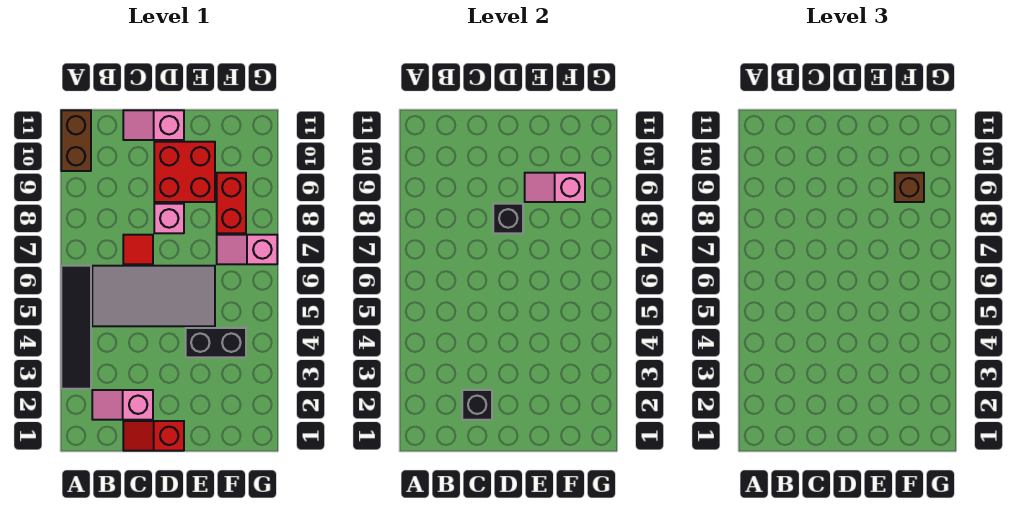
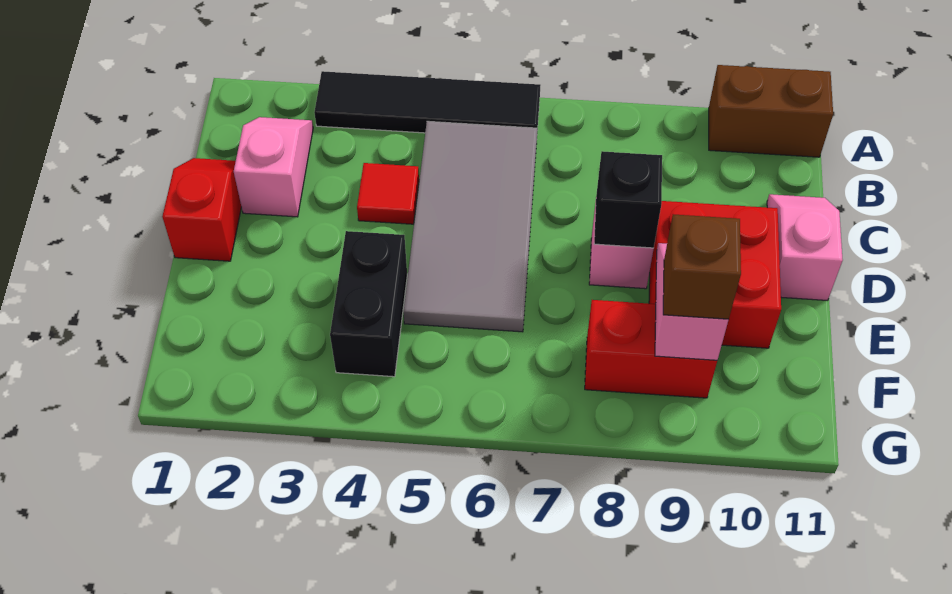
black brick C2 level 2 -> none
red tile C7 level 1 -> red tile C4 level 1
pink slope F7:G7 level 1 top G -> none

